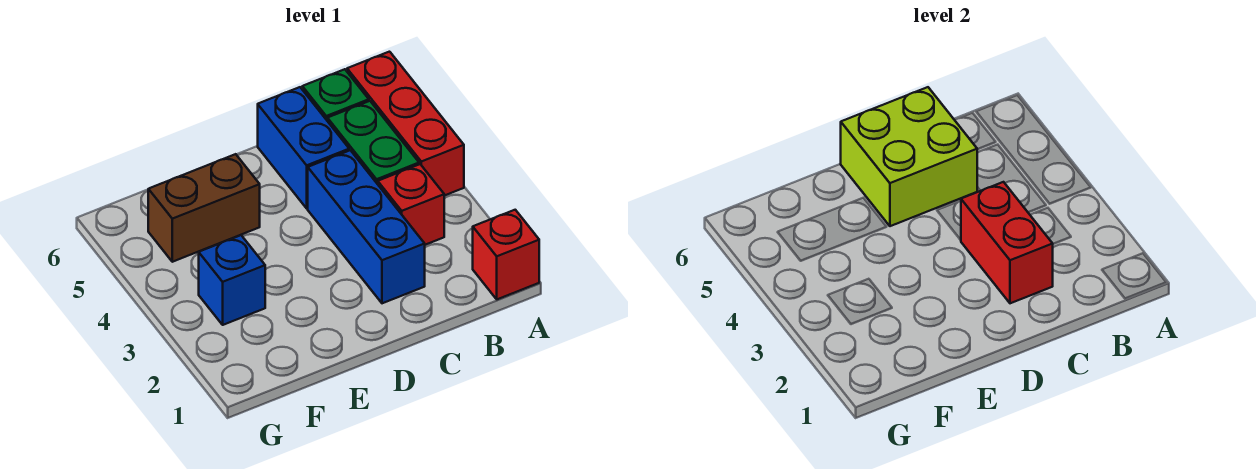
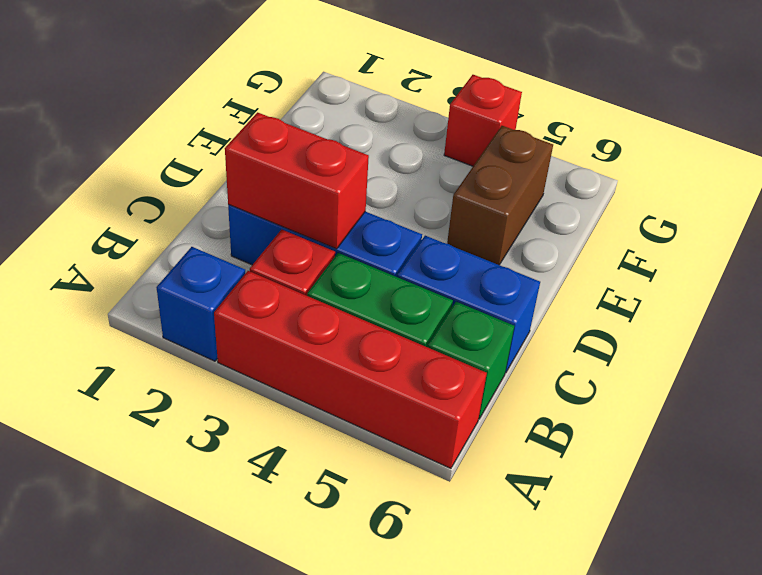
red brick A1 level 1 -> red brick G4 level 1
red brick A4:A6 level 1 -> red brick A3:A6 level 1
lime brick C5:D6 level 2 -> none
blue brick F3 level 1 -> blue brick A2 level 1

